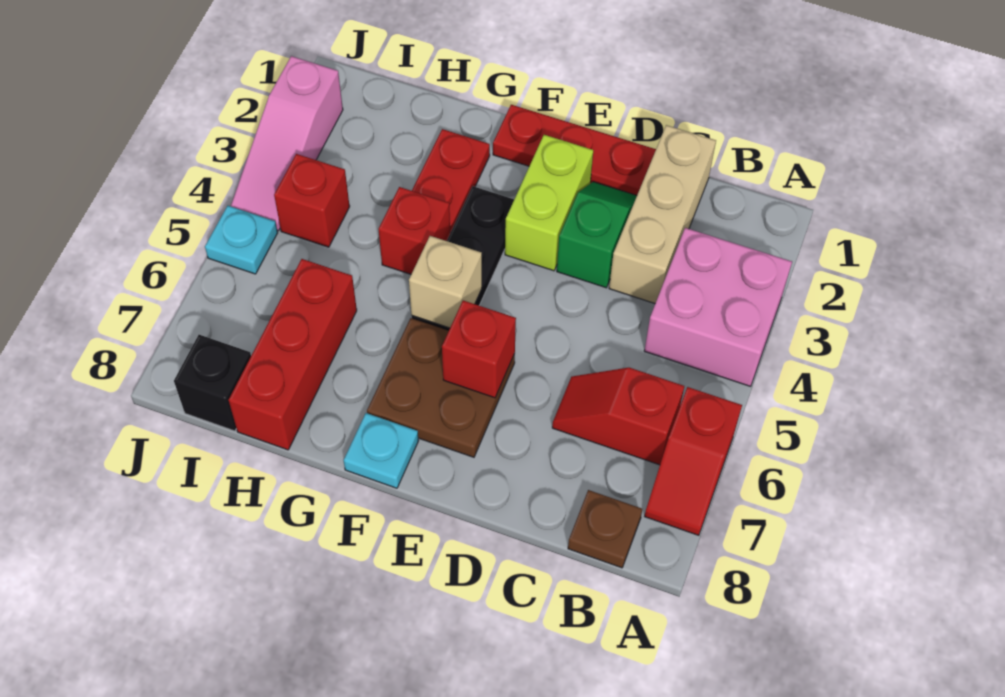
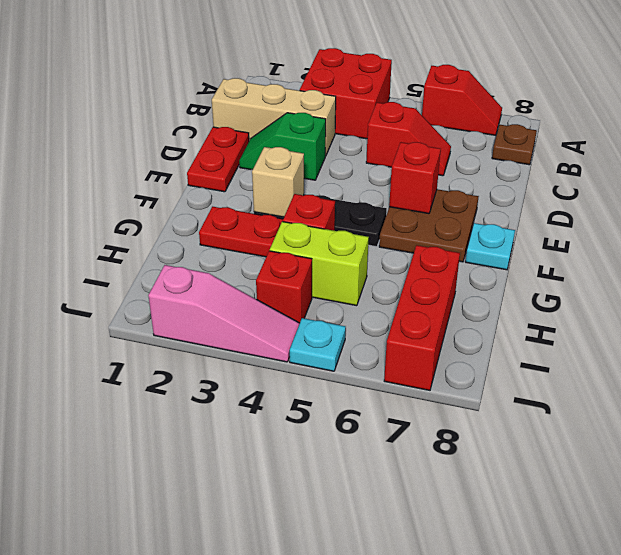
pink brick A3:B4 level 1 -> red brick A3:B4 level 1
red slope B6:C6 level 1 top B -> red slope C5:C6 level 1 top 5
red plate D1:F1 level 1 -> red plate D1:E1 level 1
lime brick E2:E3 level 1 -> lime brick H4:H5 level 1
tan brick F5 level 2 -> tan brick F3 level 2
red brick H6:H8 level 1 -> red brick H7:J7 level 1
black brick I8 level 1 -> none

